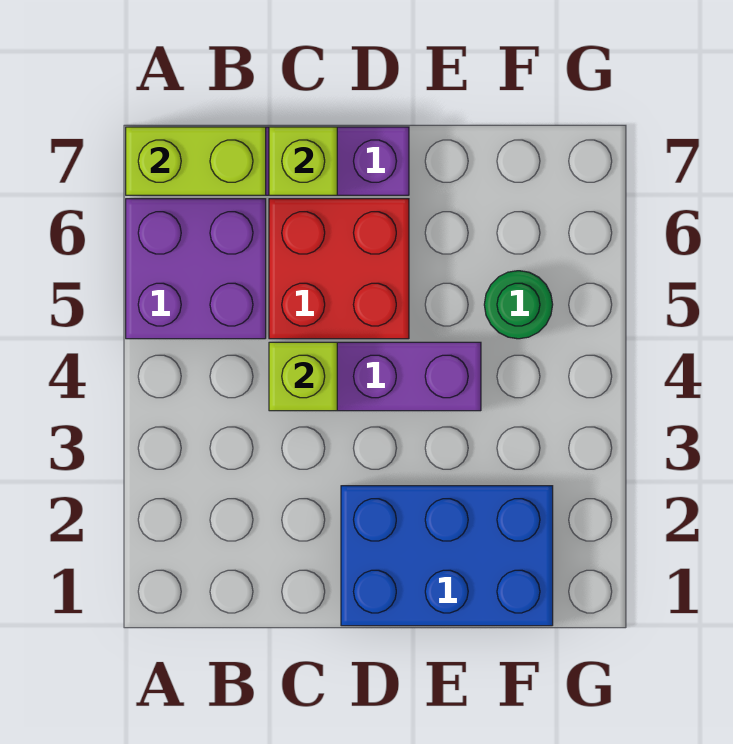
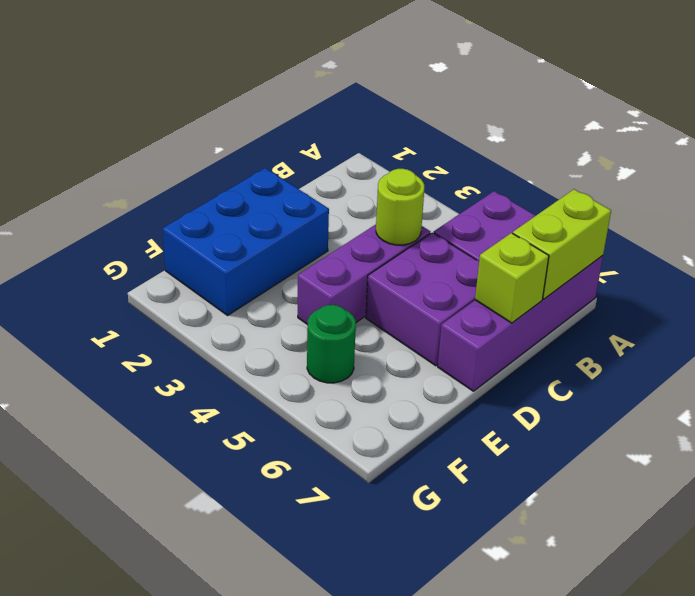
lime brick C4 level 2 -> lime round brick C4 level 2
red brick C5:D6 level 1 -> purple brick C5:D6 level 1

